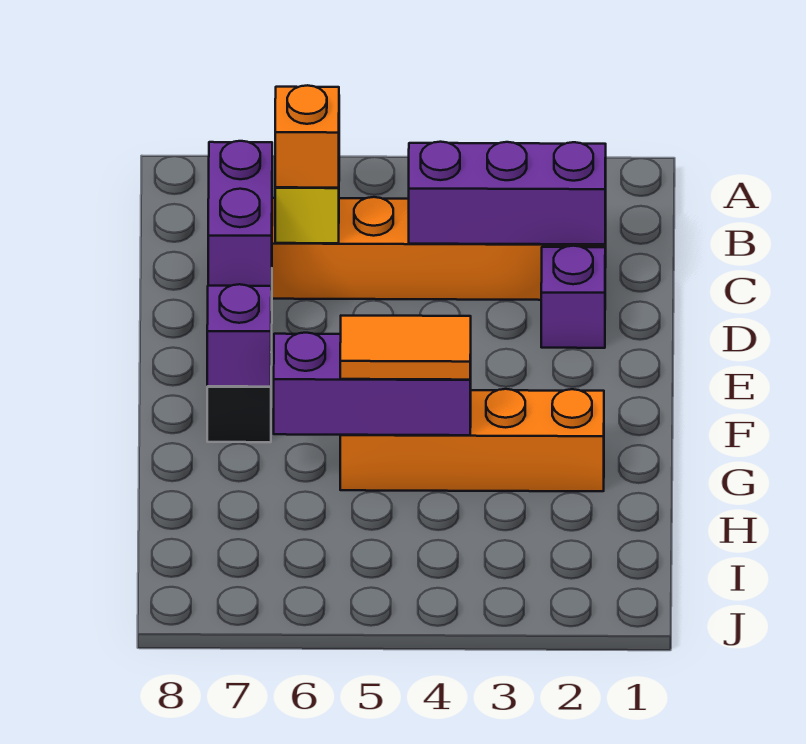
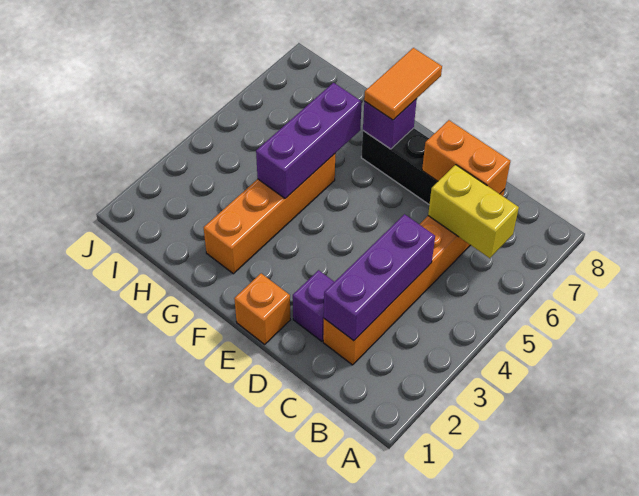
orange brick C6 level 3 -> orange brick E1 level 1
purple brick C7:D7 level 2 -> orange brick C7:D7 level 2
orange tile G4:G5 level 3 -> orange tile F7:F8 level 3

